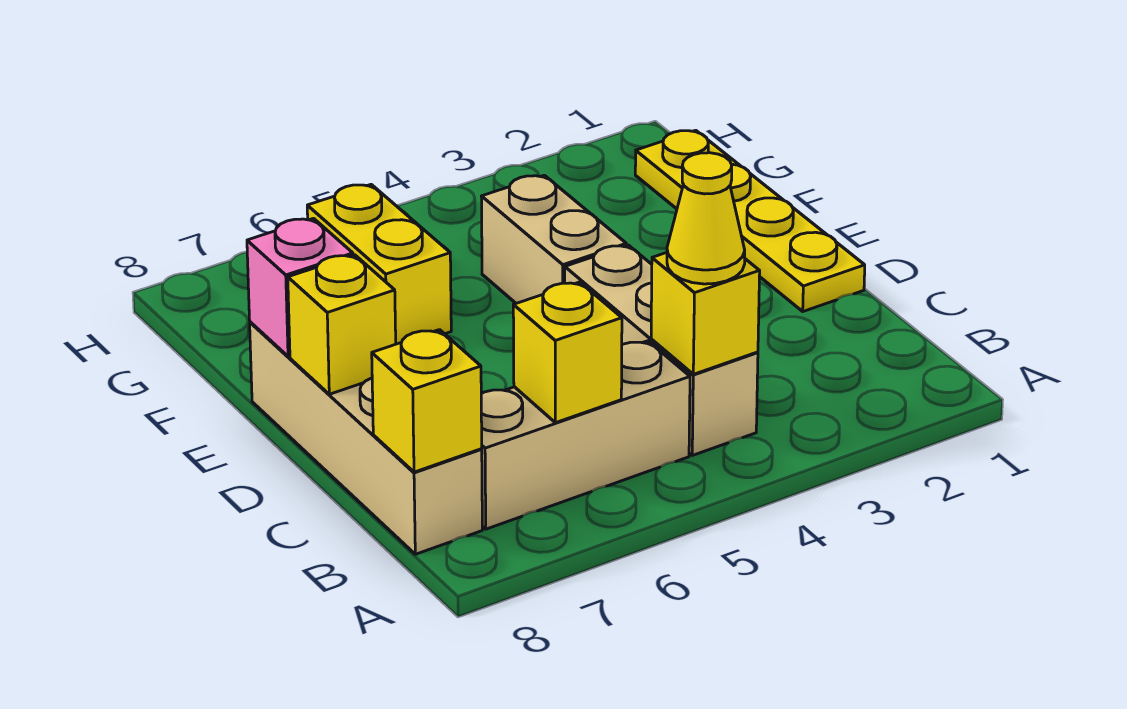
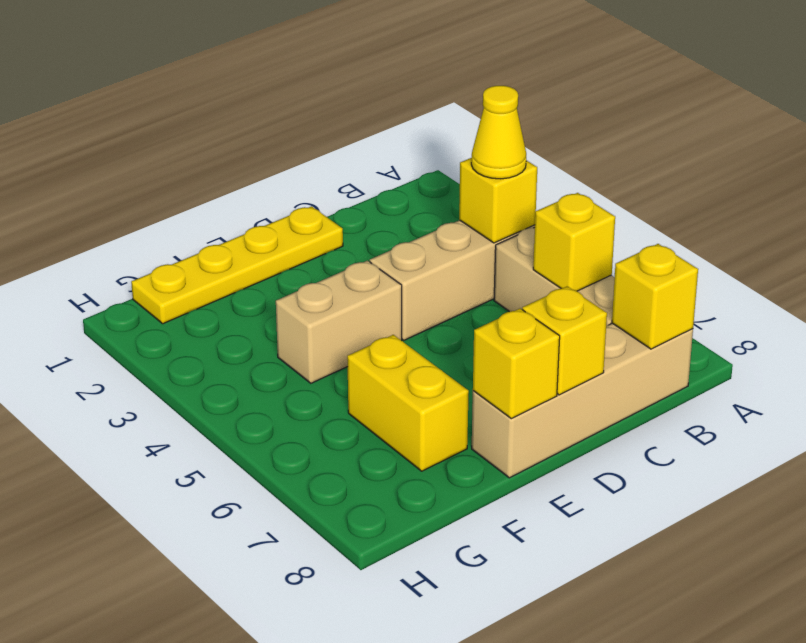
pink brick E8 level 2 -> yellow brick E8 level 2
yellow brick F6:G6 level 1 -> yellow brick F6:F7 level 1

